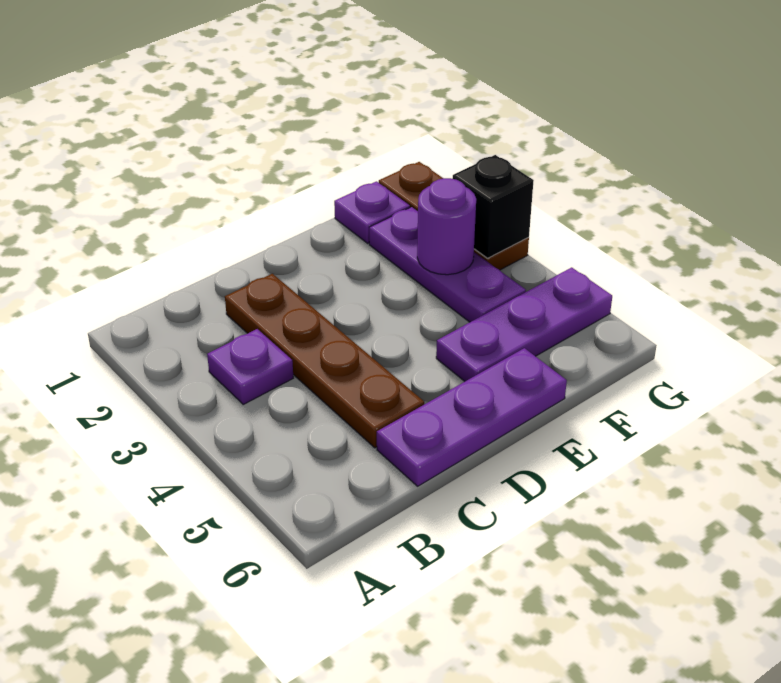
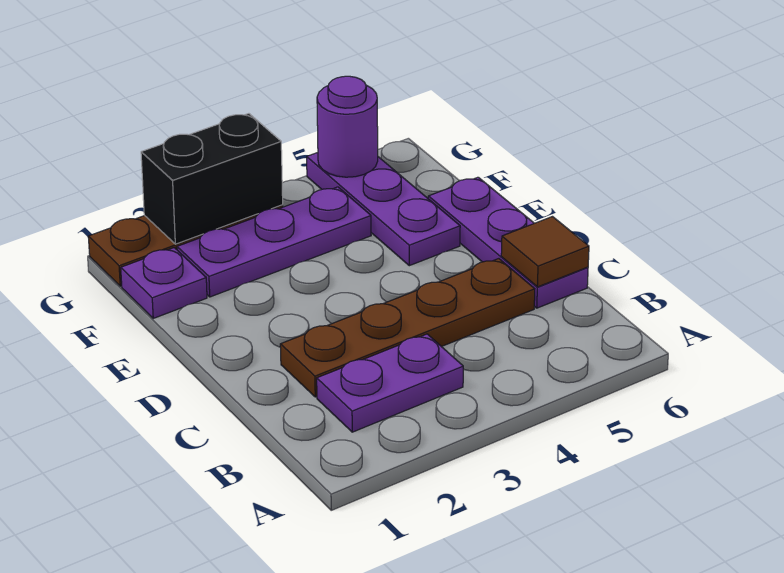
purple plate B3 level 1 -> purple plate B2:B3 level 1
none -> brown tile C6 level 2
purple round brick F3 level 2 -> purple round brick G5 level 2
black brick G3 level 2 -> black brick G2:G3 level 2

